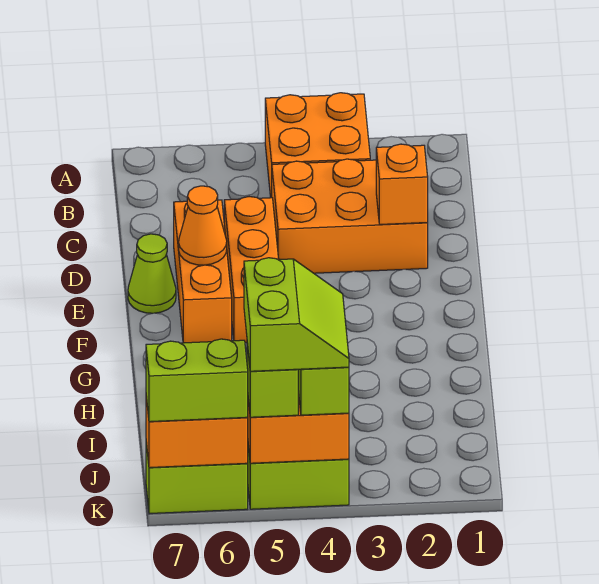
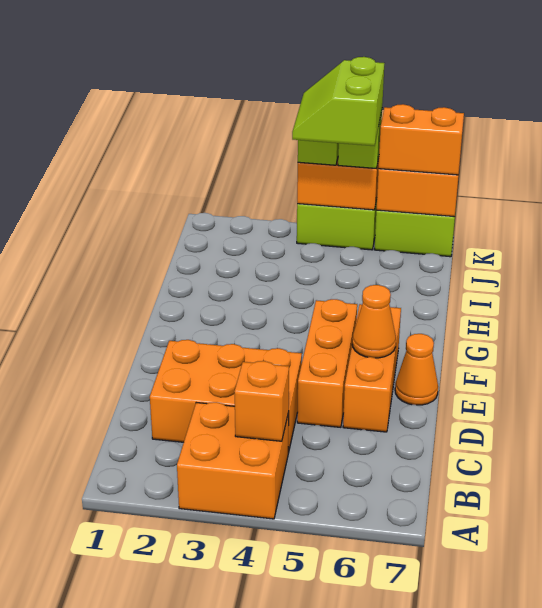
orange brick D2 level 2 -> orange brick B4 level 2
lime cone E7 level 1 -> orange cone E7 level 1
lime brick K6:K7 level 3 -> orange brick K6:K7 level 3

